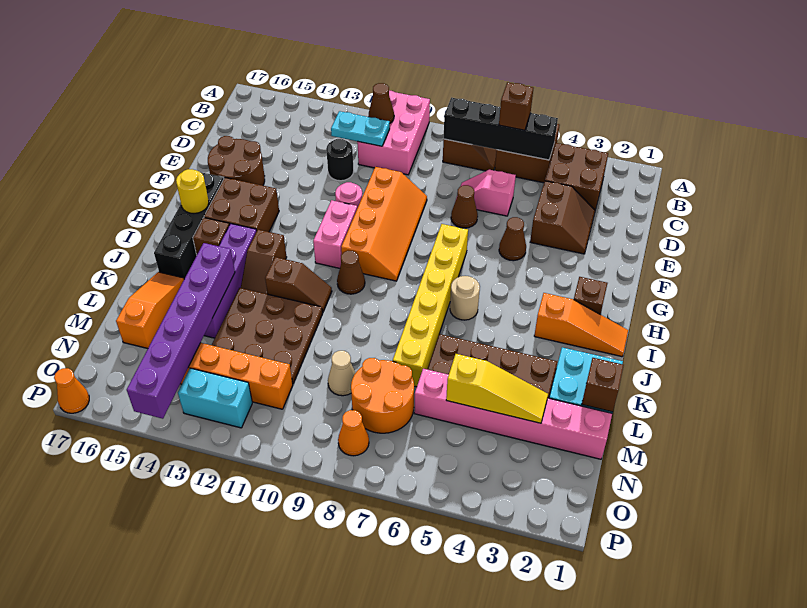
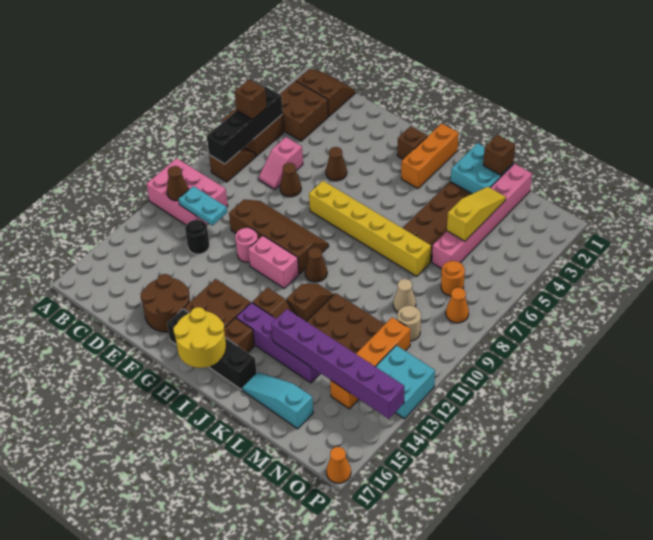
cyan plate C11:C12 level 2 -> cyan plate C11:D11 level 2
brown slope D3:E4 level 1 top 4 -> brown slope B1:C2 level 1 top 2
orange slope E9:H10 level 1 top 10 -> brown slope E9:H10 level 1 top 10
yellow round brick H16 level 2 -> yellow round brick H16:I17 level 2
orange slope I1:I3 level 1 top 3 -> orange brick I1:I3 level 1
tan round brick I6 level 1 -> tan round brick N10 level 1
orange slope K16:M16 level 1 top M -> cyan slope K16:M16 level 1 top M
orange round brick M7:N8 level 1 -> orange round brick N7 level 1
cyan brick O12:O13 level 1 -> cyan brick O12:P13 level 1

